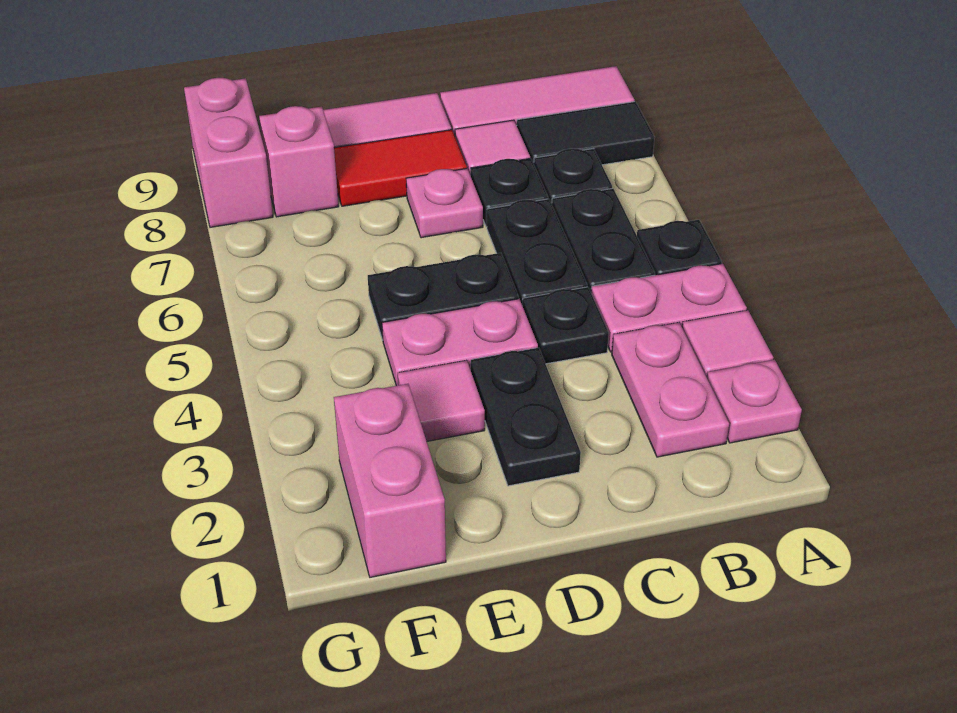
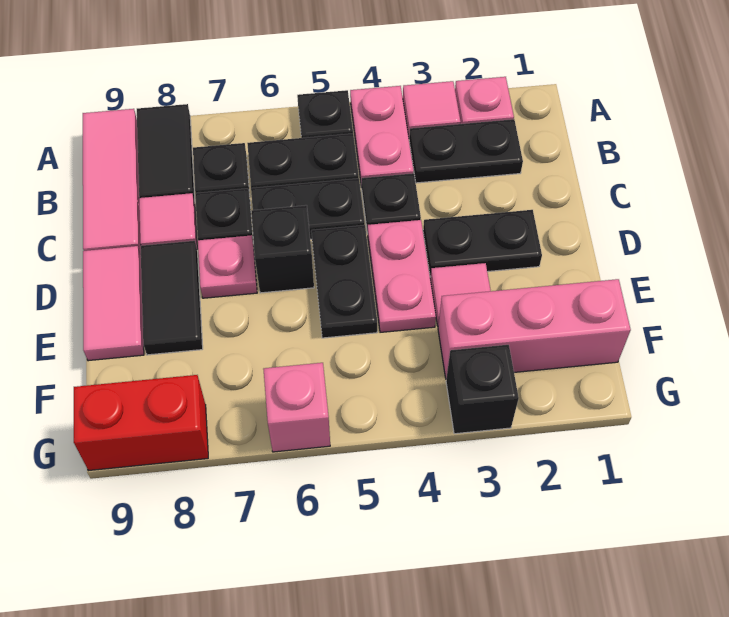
pink plate B2:B3 level 1 -> black plate B2:B3 level 1
none -> black brick D6 level 1
red tile D8:E8 level 1 -> black tile D8:E8 level 1
pink brick F1:F2 level 1 -> pink brick F1:F3 level 1
pink brick F8 level 1 -> pink brick G6 level 1
none -> black brick G3 level 1
pink brick G8:G9 level 1 -> red brick G8:G9 level 1

